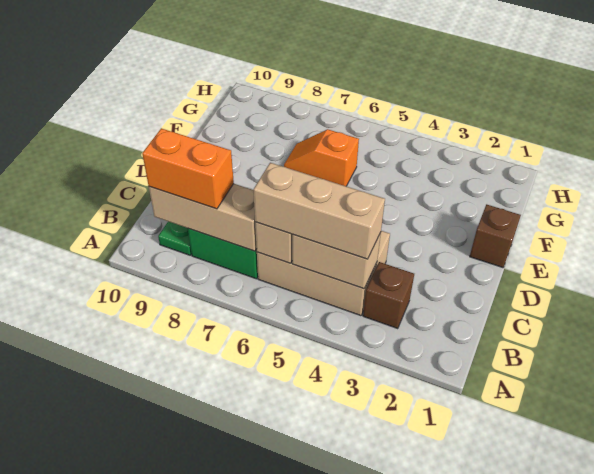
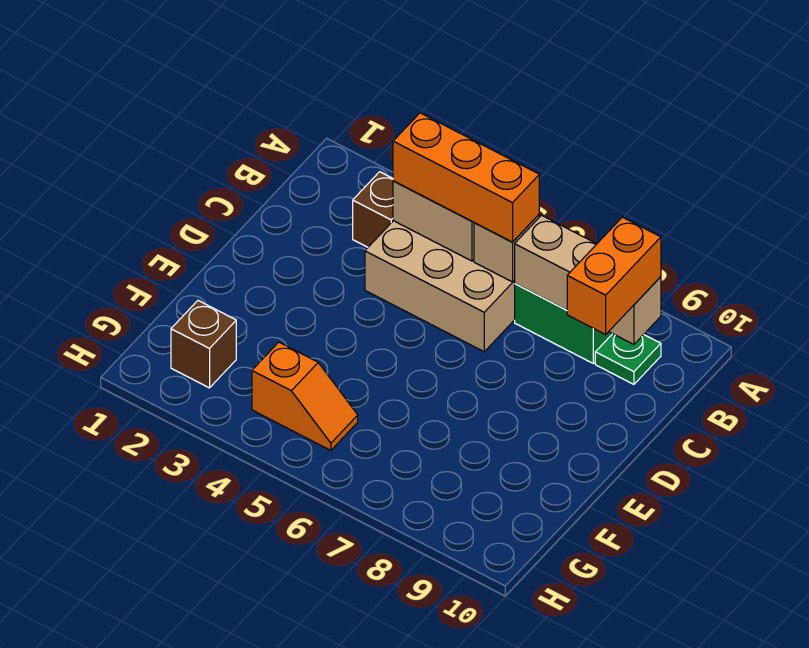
tan brick B4:B6 level 3 -> orange brick B4:B6 level 3
orange brick B8:B9 level 3 -> orange brick B9:C9 level 3
brown brick E1 level 1 -> brown brick G2 level 1
orange slope F6:F7 level 1 top 6 -> orange slope G4:G5 level 1 top 4

